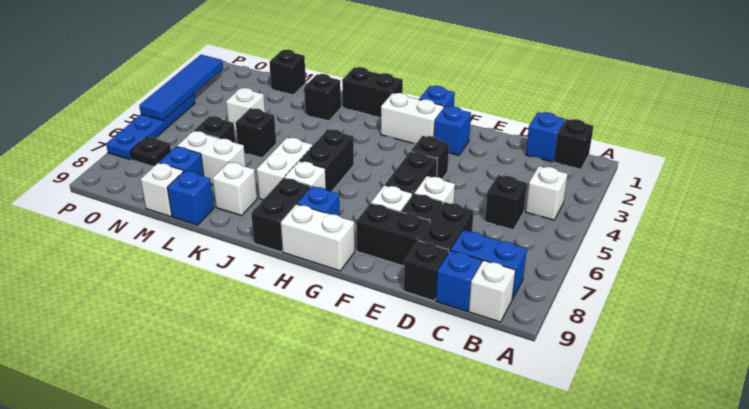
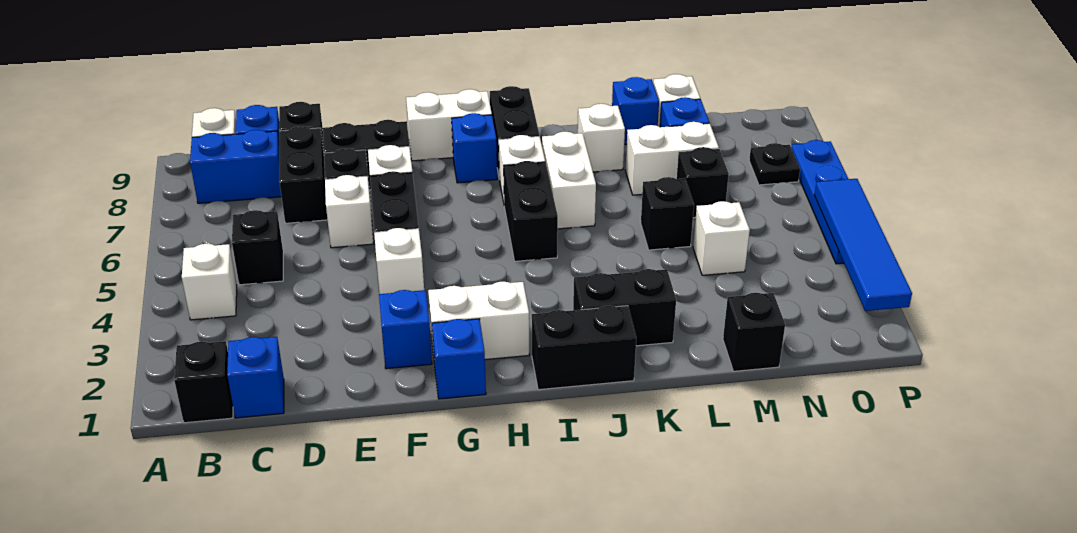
black brick F4 level 1 -> white brick F4 level 1
black brick K2 level 1 -> black brick J2:K2 level 1

